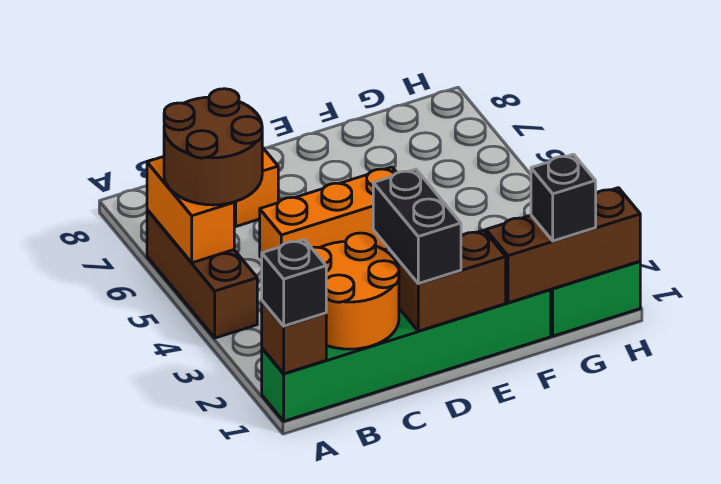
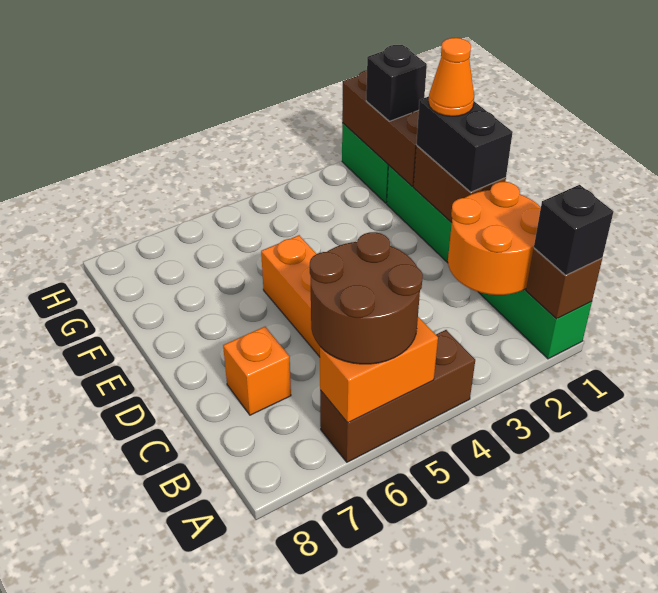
black brick D1:D2 level 3 -> black brick D1:E1 level 3
none -> orange cone E1 level 4

